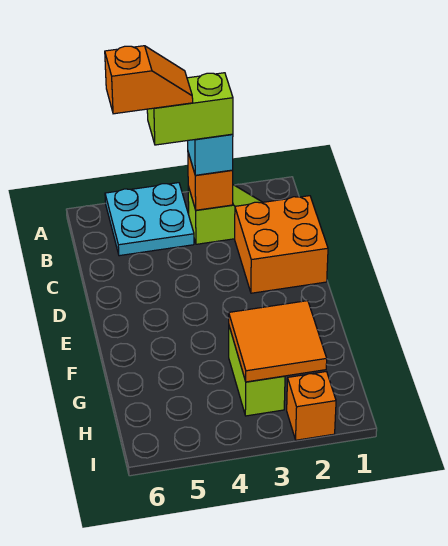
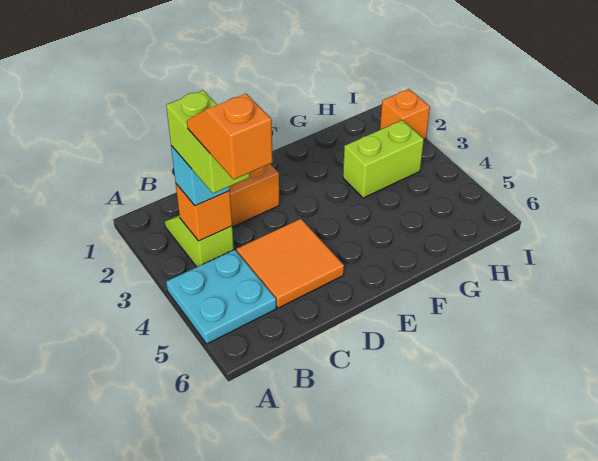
orange tile G2:H3 level 2 -> orange tile C4:D5 level 1

